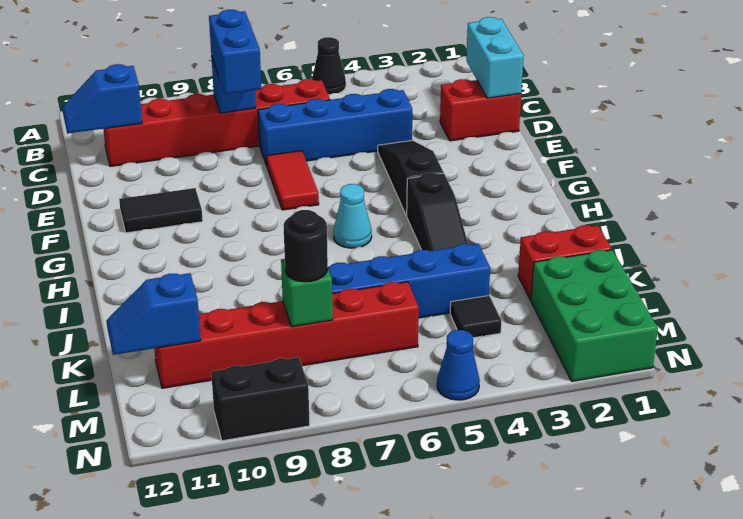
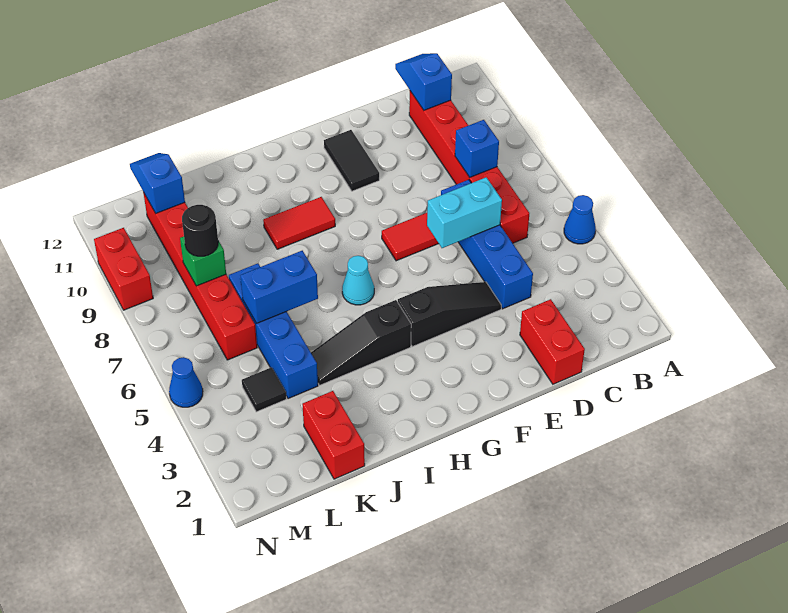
black cone A5 level 1 -> blue cone A5 level 1
cyan brick C1:D1 level 2 -> cyan brick D6:E6 level 2
blue brick C8:D8 level 3 -> blue brick J6:K6 level 2
none -> red tile H9:I9 level 1
green brick L1:N2 level 1 -> none
black brick N9:N10 level 1 -> red brick N9:N10 level 1

